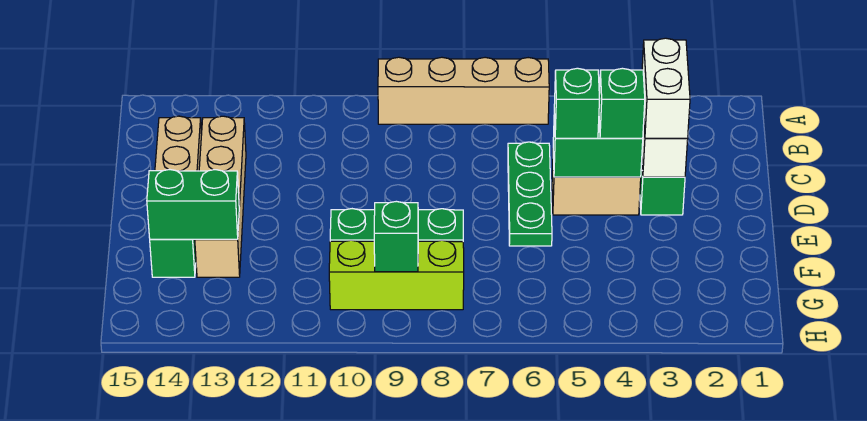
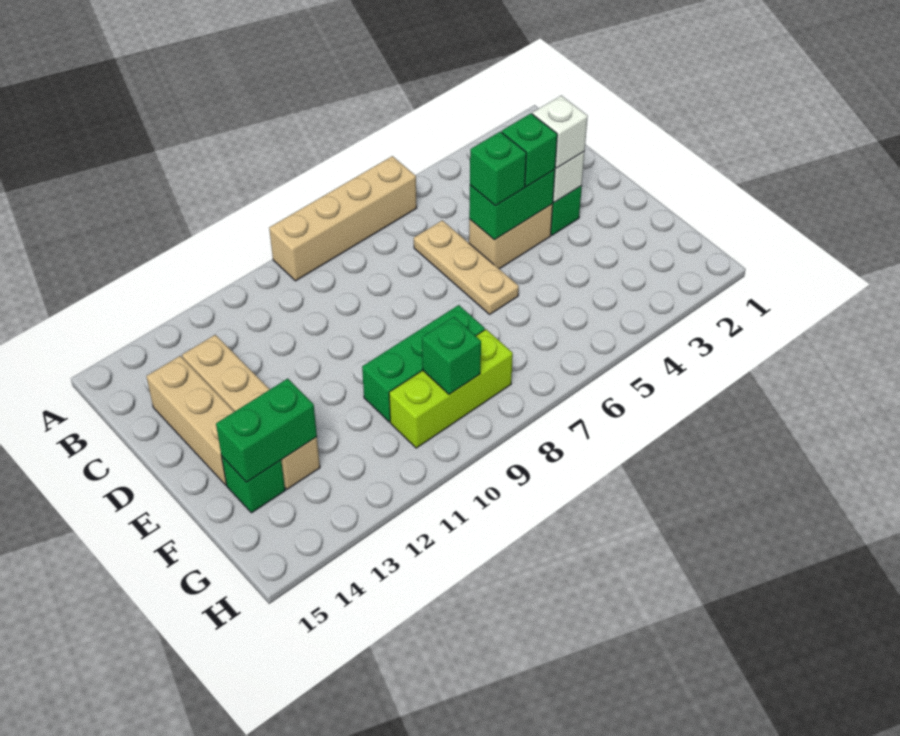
white brick C3:D3 level 3 -> white brick D3 level 3
green plate C6:E6 level 1 -> tan plate C6:E6 level 1

